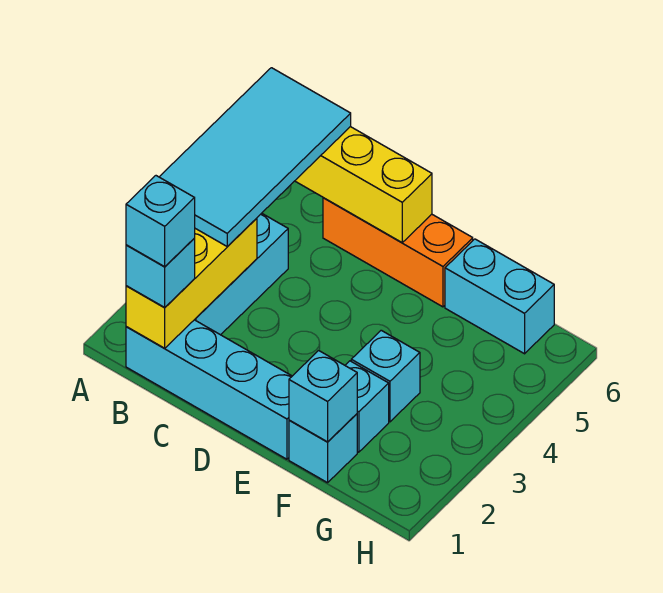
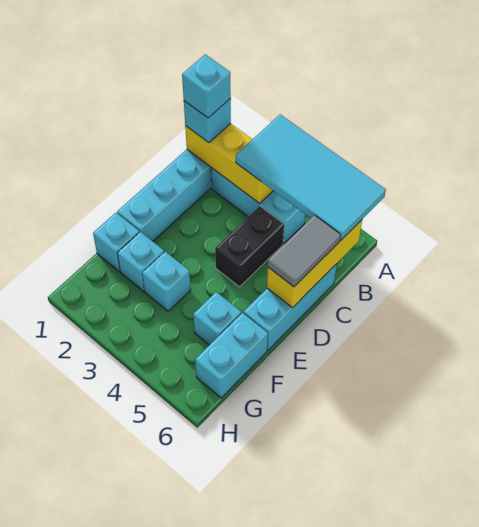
none -> black brick C4:D4 level 1
orange brick C6:E6 level 1 -> cyan brick C6:E6 level 1
none -> grey tile C6:D6 level 3
cyan brick F1 level 2 -> cyan brick F5 level 1

